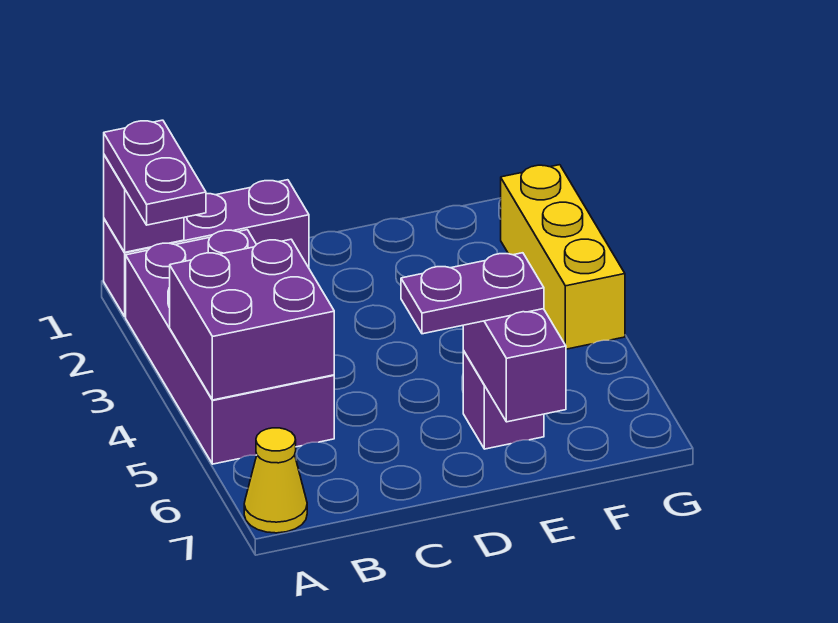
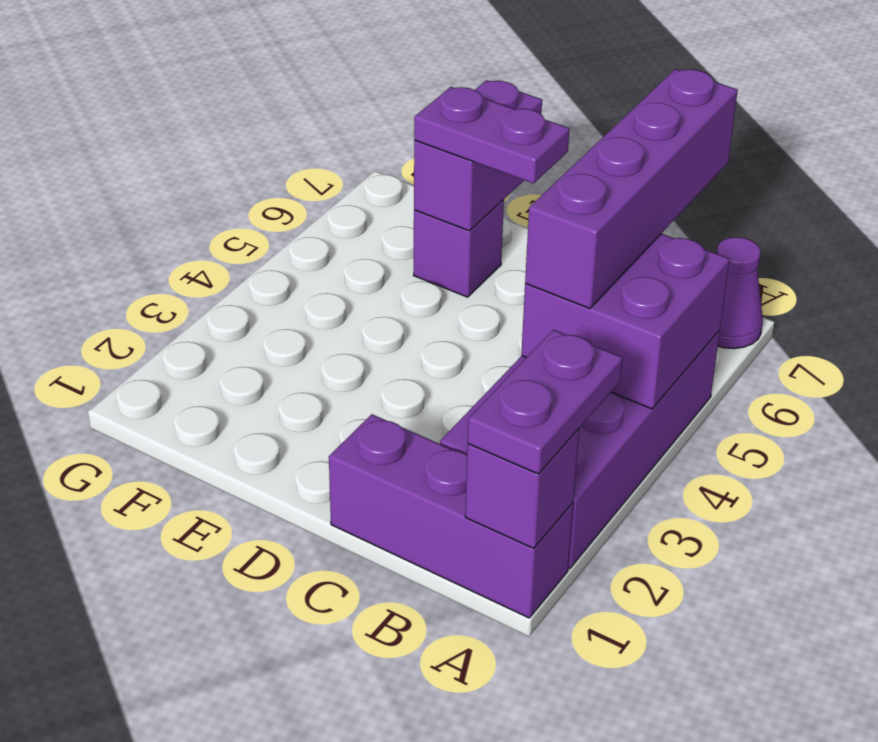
yellow cone A7 level 1 -> purple cone A7 level 1
none -> purple brick B4:B7 level 3
yellow brick G2:G4 level 1 -> none

